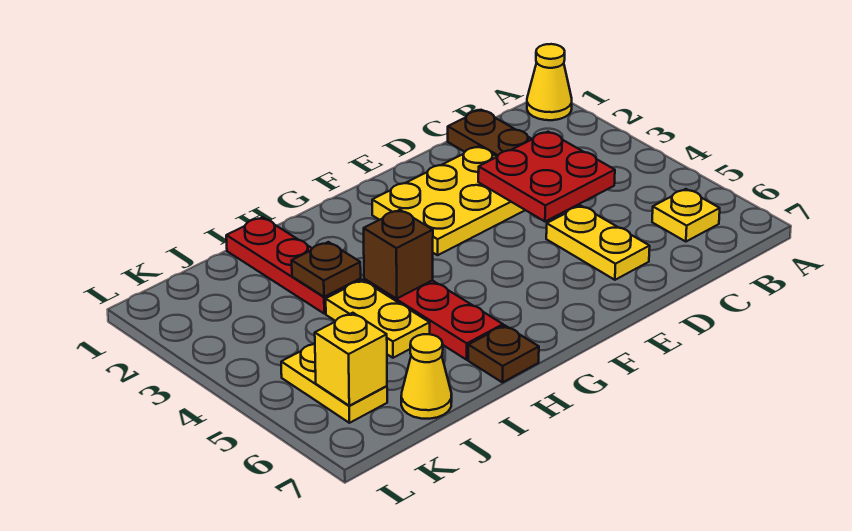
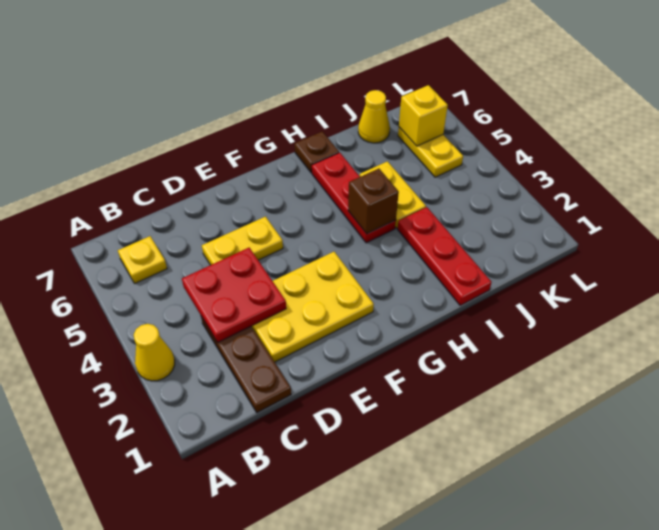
yellow cone A1 level 1 -> yellow cone A3 level 1
yellow plate D5:D6 level 1 -> yellow plate D5:E5 level 1
brown plate I3 level 2 -> none

